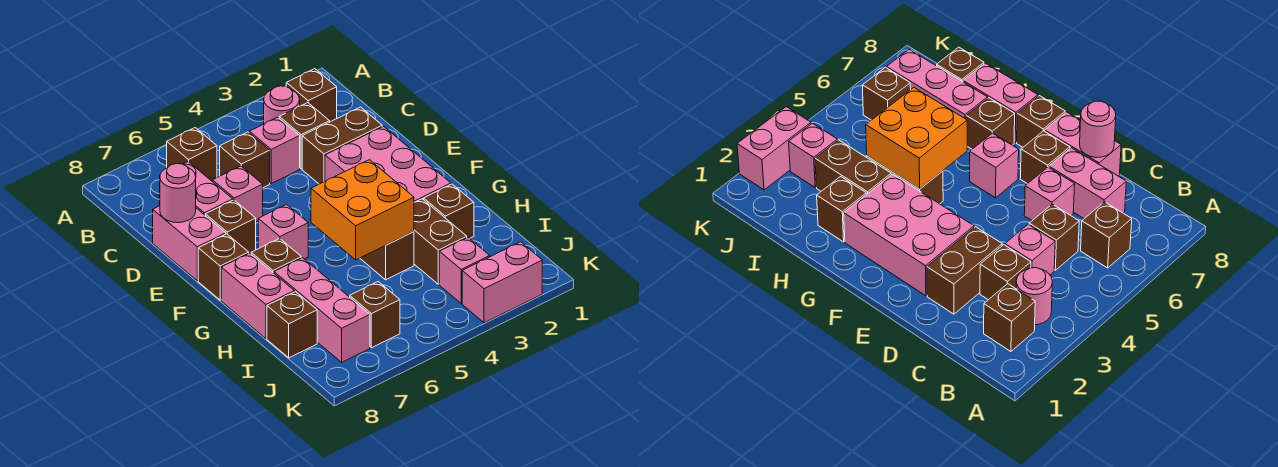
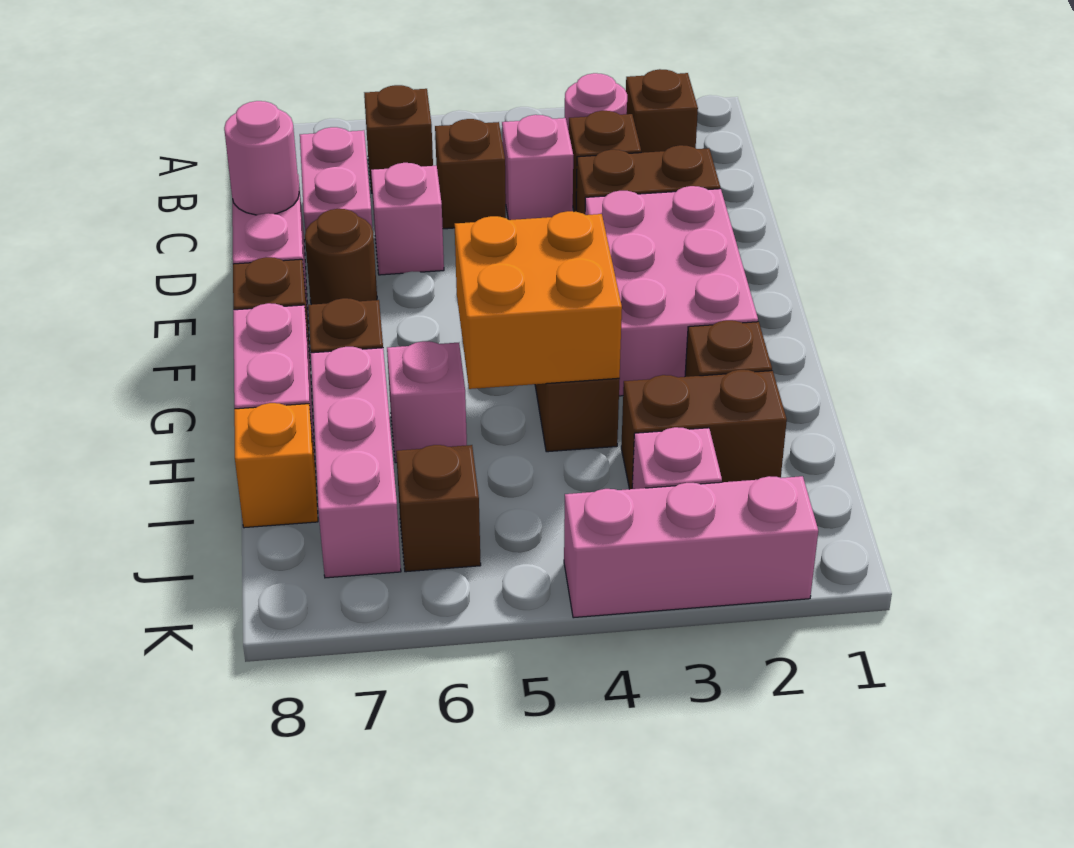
brown brick E7 level 1 -> brown round brick E7 level 1
pink brick F6 level 1 -> pink brick H6 level 1
brown brick H3:I3 level 1 -> brown brick I2:I3 level 1
brown brick I8 level 1 -> orange brick I8 level 1
pink brick K2:K3 level 1 -> pink brick K2:K4 level 1

